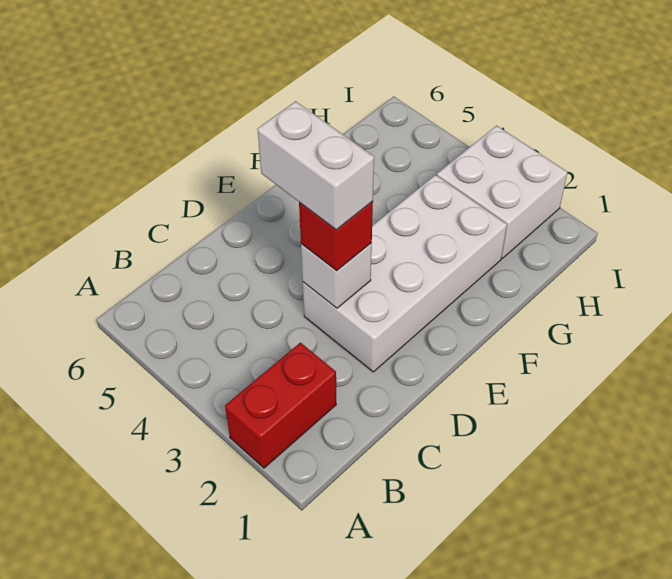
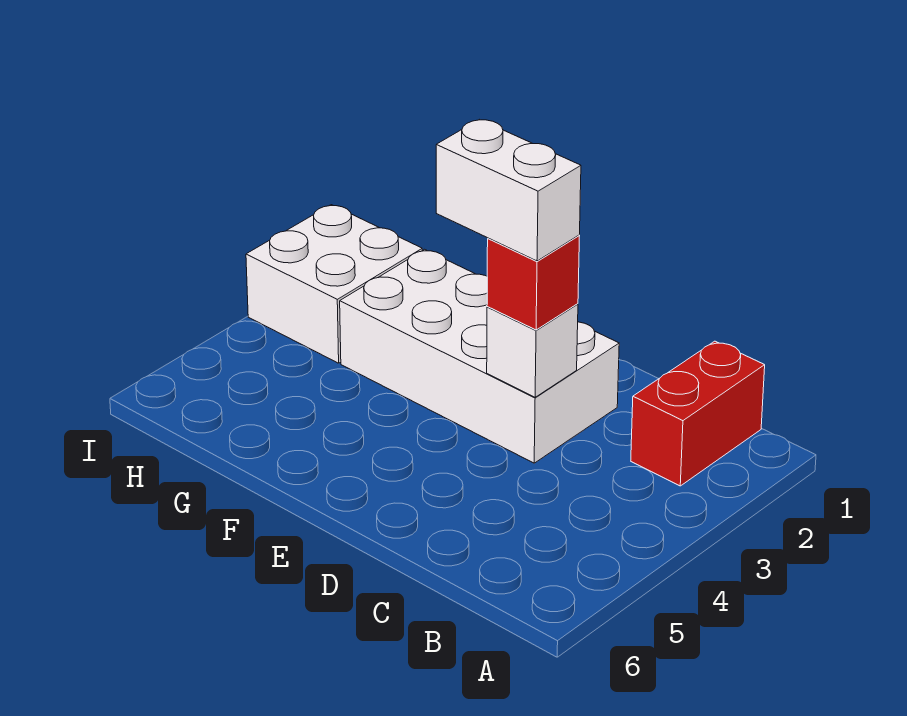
red brick A2:B2 level 1 -> red brick B1:B2 level 1
white brick D3:D4 level 4 -> white brick D3:E3 level 4

